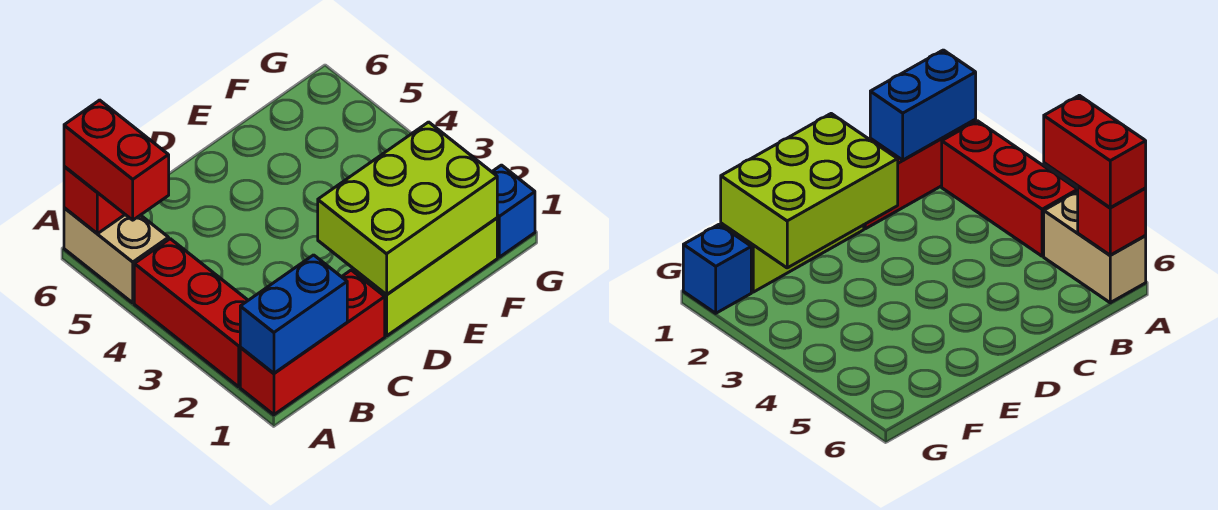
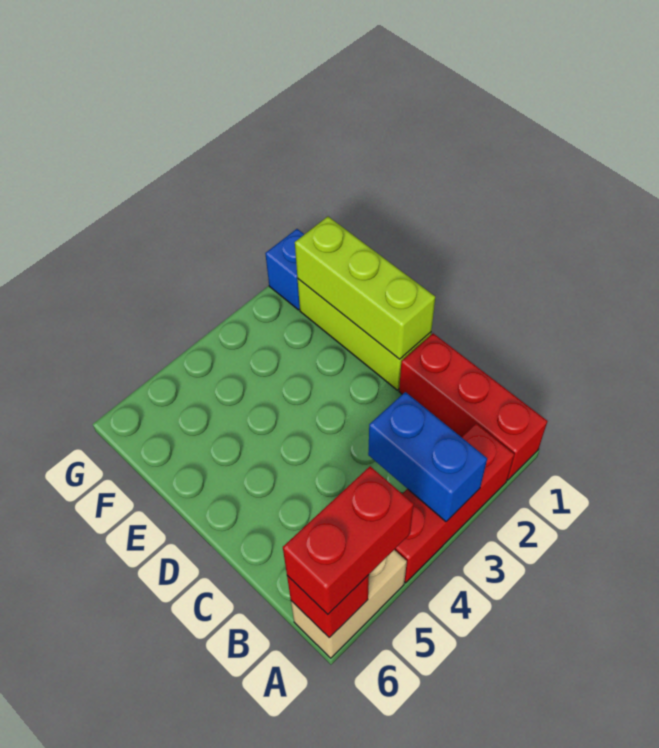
blue brick A1:B1 level 2 -> blue brick A3:B3 level 2
lime brick D1:F2 level 2 -> lime brick D1:F1 level 2

